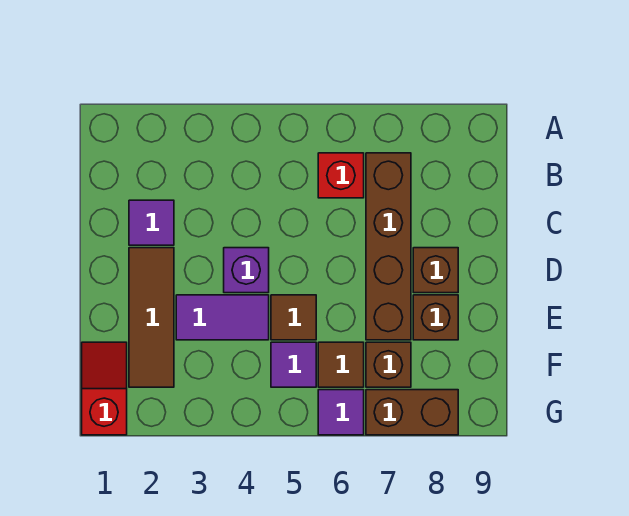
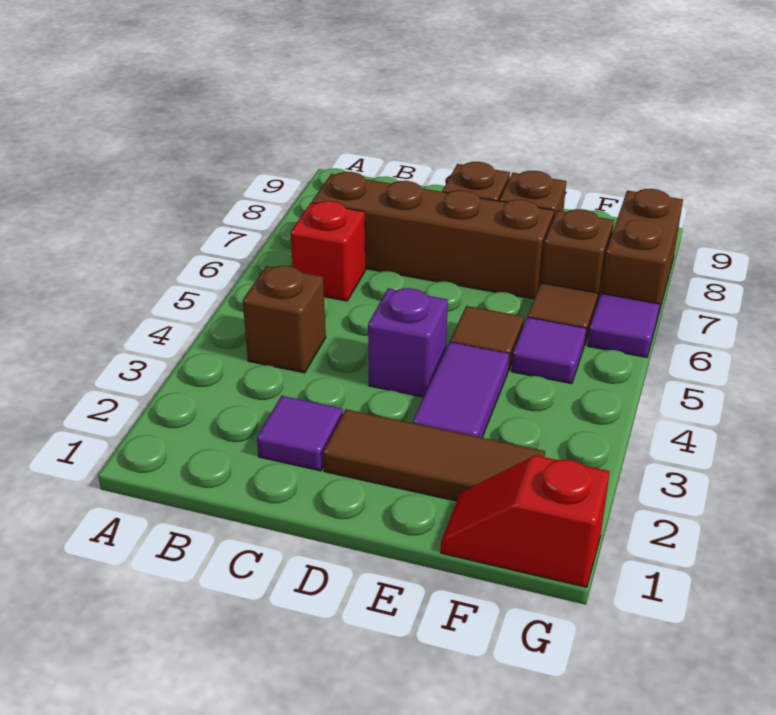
none -> brown brick B4 level 1

